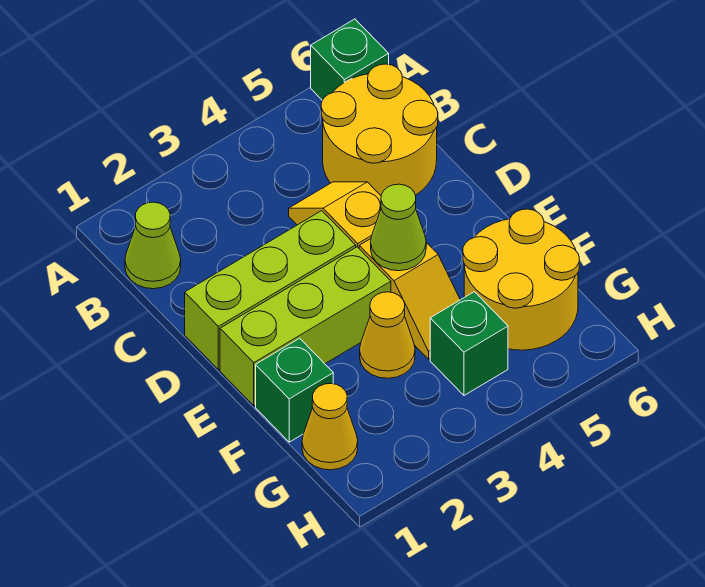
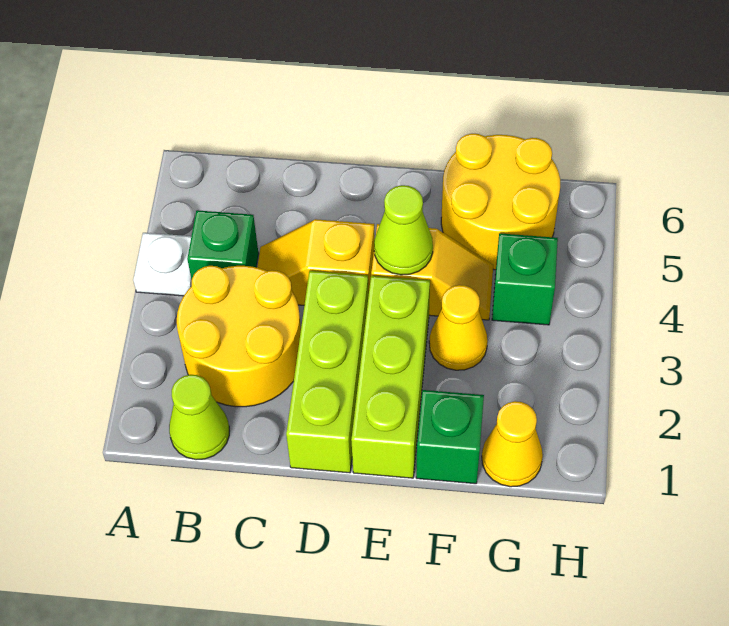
none -> white plate A4 level 1
green brick A6 level 1 -> green brick B4 level 1
yellow round brick B5:C6 level 1 -> yellow round brick B2:C3 level 1

